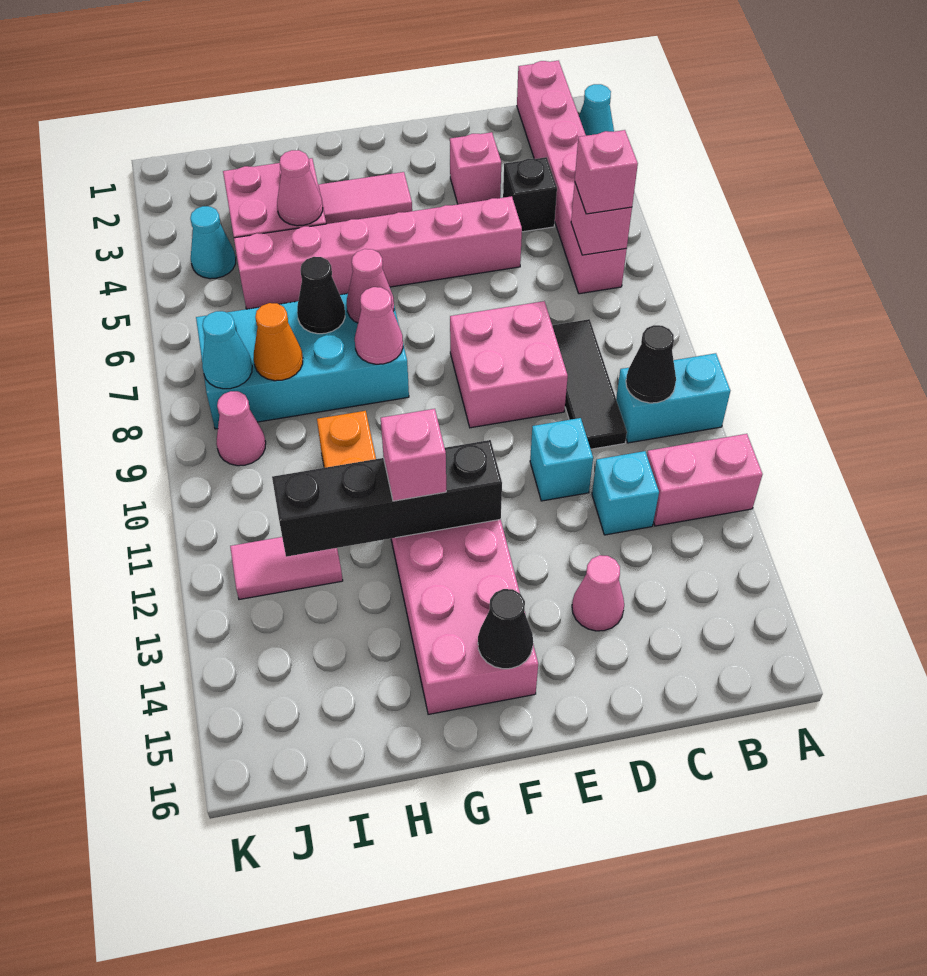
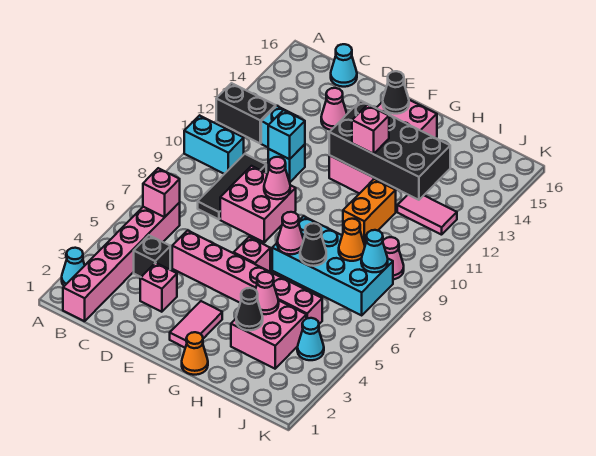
pink brick A12:B12 level 1 -> black brick A12:B12 level 1
pink brick B6 level 3 -> pink brick F6 level 1
black cone B10 level 2 -> black cone H3 level 2
none -> cyan cone C16 level 1
none -> cyan brick D11 level 2
pink tile F3:G3 level 1 -> pink tile F2:F3 level 1
black brick F12:I12 level 2 -> black brick F12:I13 level 2
none -> orange cone G1 level 1
pink cone G8 level 2 -> pink cone E9 level 2

